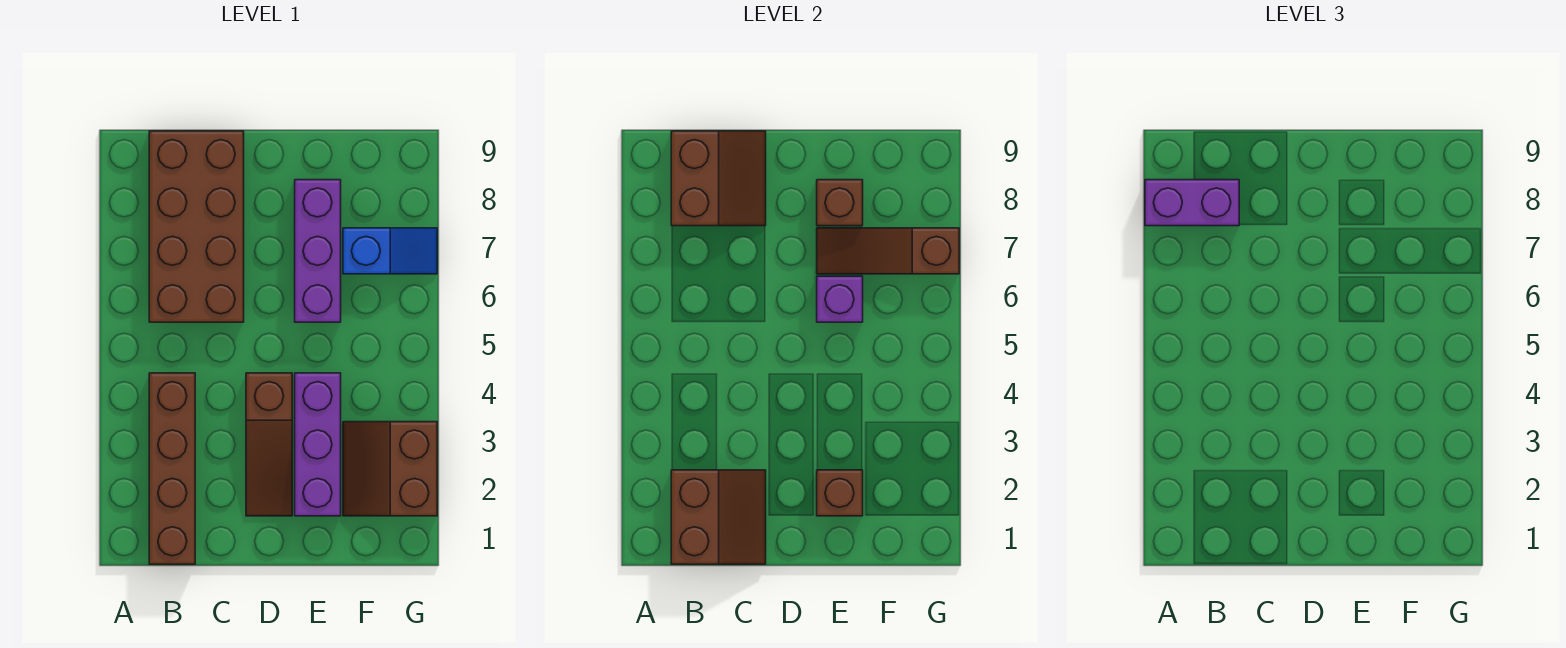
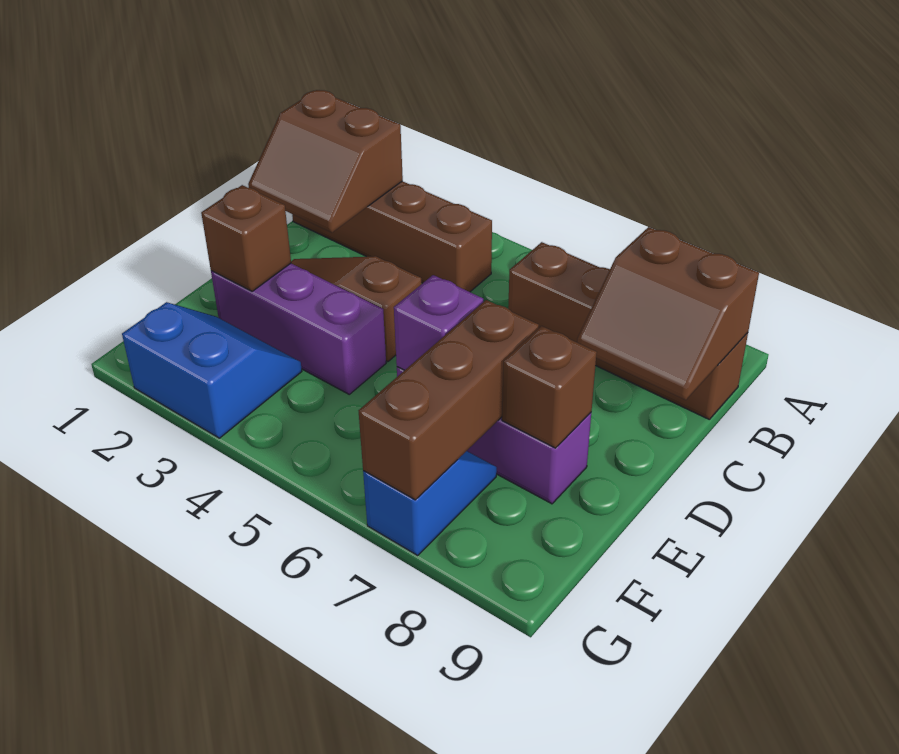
purple brick A8:B8 level 3 -> none
brown brick B6:C9 level 1 -> brown brick B6:B9 level 1
brown slope E7:G7 level 2 top G -> brown brick E7:G7 level 2
brown slope F2:G3 level 1 top G -> blue slope F2:G3 level 1 top G
blue slope F7:G7 level 1 top F -> blue slope F7:G7 level 1 top G

